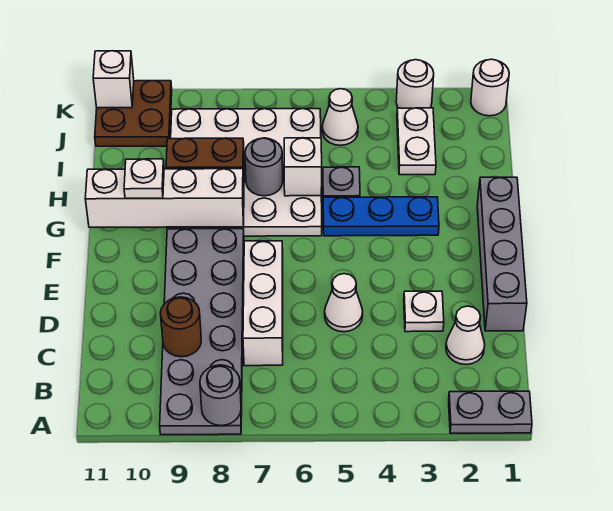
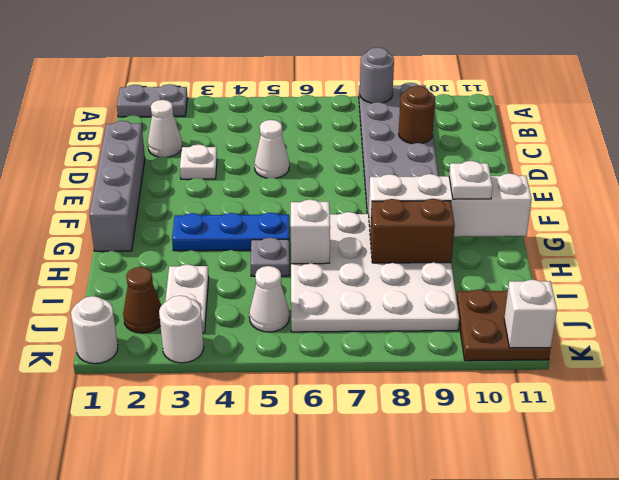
white brick C7:E7 level 1 -> none
grey round brick H7 level 2 -> none
none -> brown cone J2 level 1

